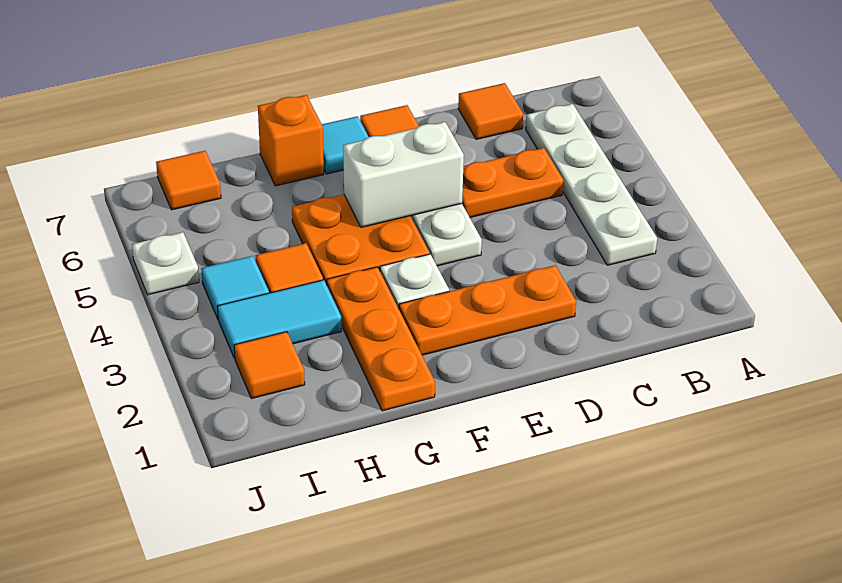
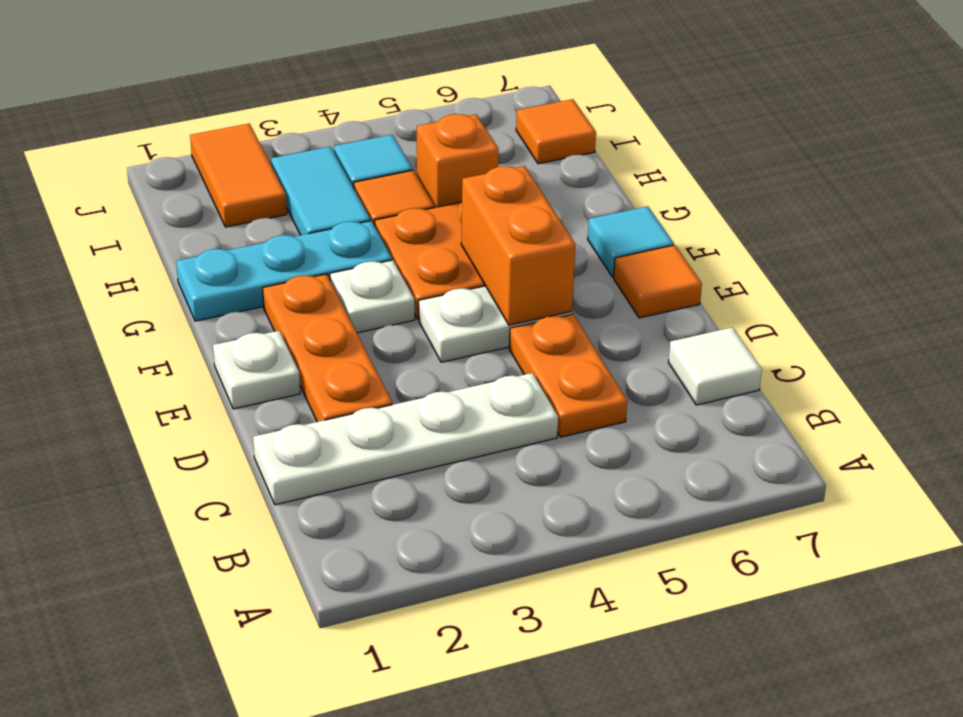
white plate B3:B6 level 1 -> white plate C1:C4 level 1
orange tile C7 level 1 -> white tile C7 level 1
white brick E5:F5 level 2 -> orange brick E5:F5 level 2
orange plate G1:G3 level 1 -> cyan plate G1:G3 level 1
orange brick G7 level 1 -> orange brick H5 level 1
orange tile I2 level 1 -> orange tile I2:J2 level 1
white plate J5 level 1 -> white plate E1 level 1

